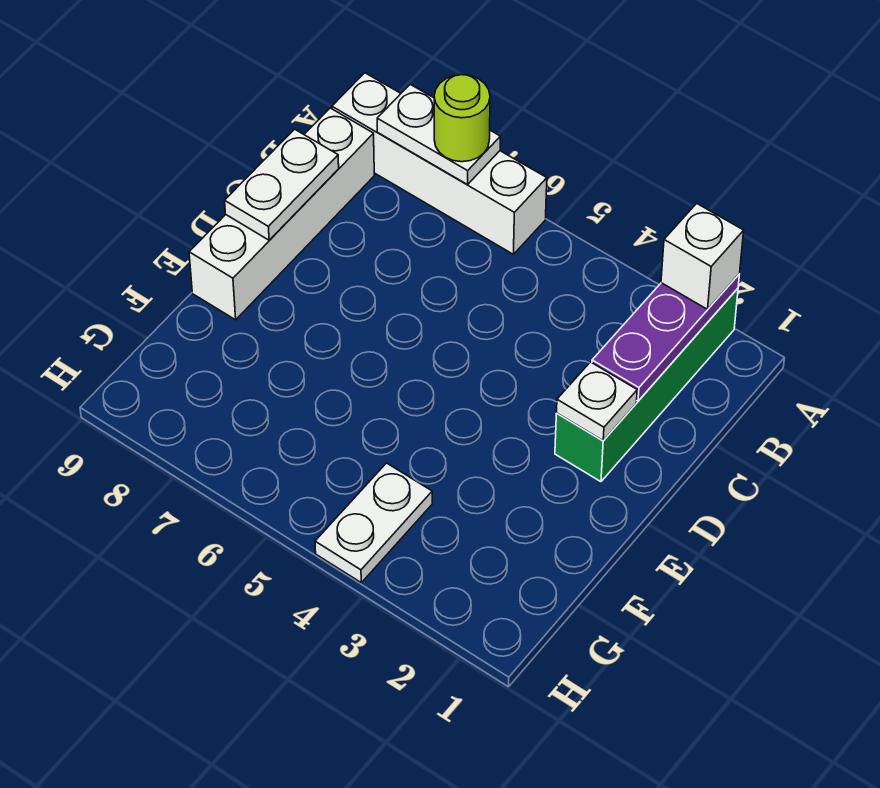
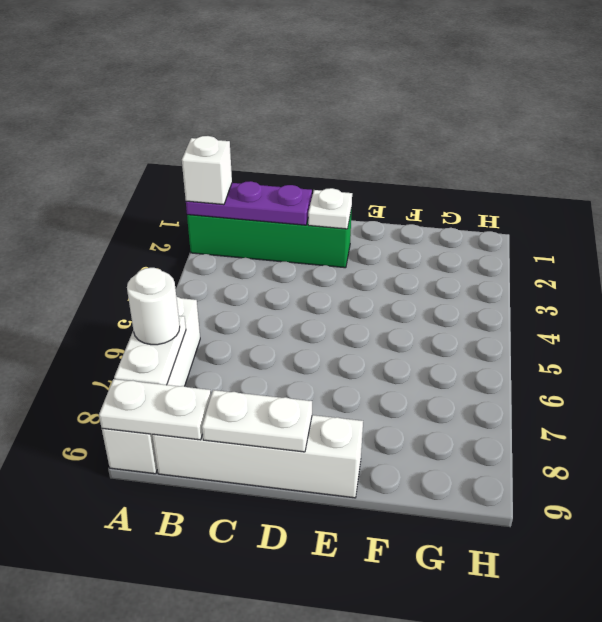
lime round brick A7 level 3 -> white round brick A7 level 3
white plate G4:H4 level 1 -> white plate A9:B9 level 2

